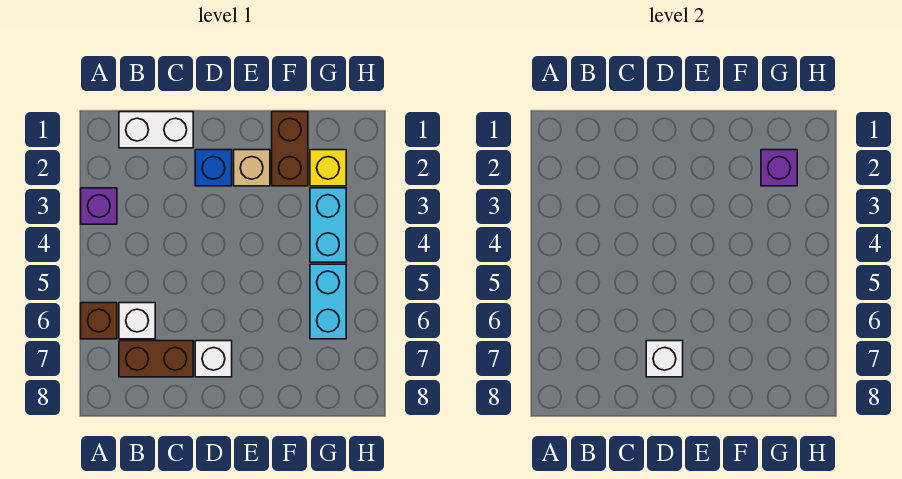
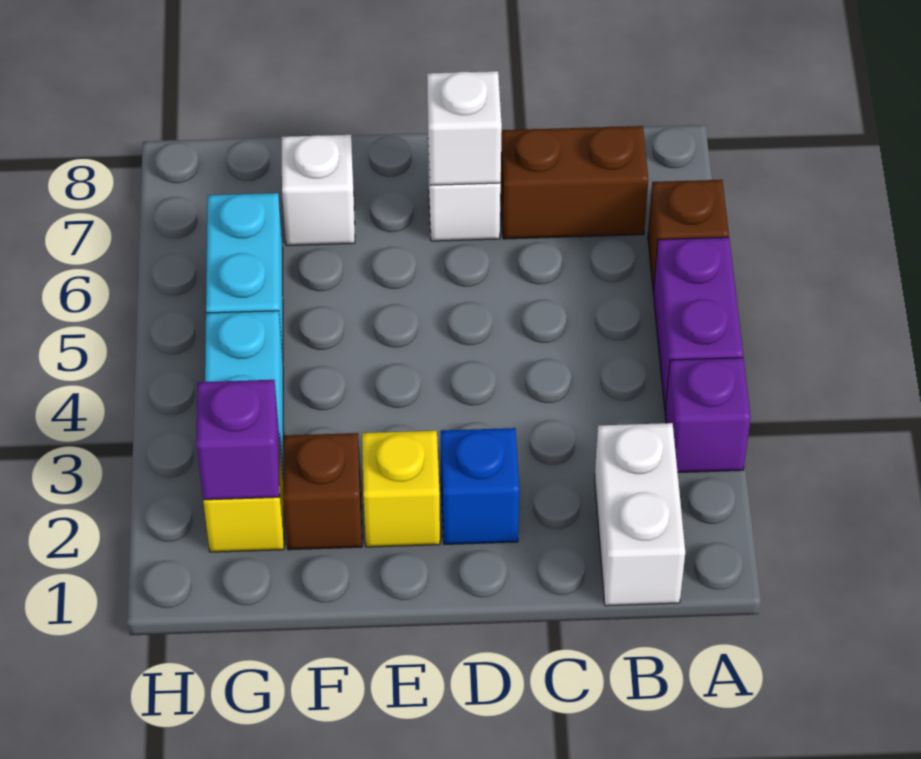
none -> purple brick A4:A5 level 1
white brick B1:C1 level 1 -> white brick B1:B2 level 1
white brick B6 level 1 -> white brick F7 level 1
tan brick E2 level 1 -> yellow brick E2 level 1
brown brick F1:F2 level 1 -> brown brick F2 level 1

